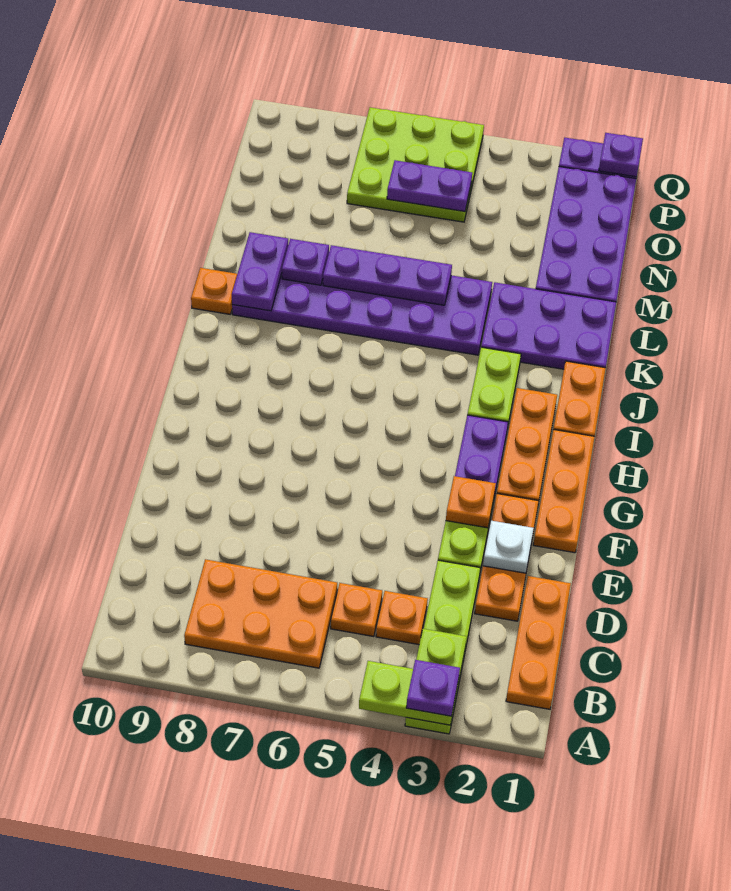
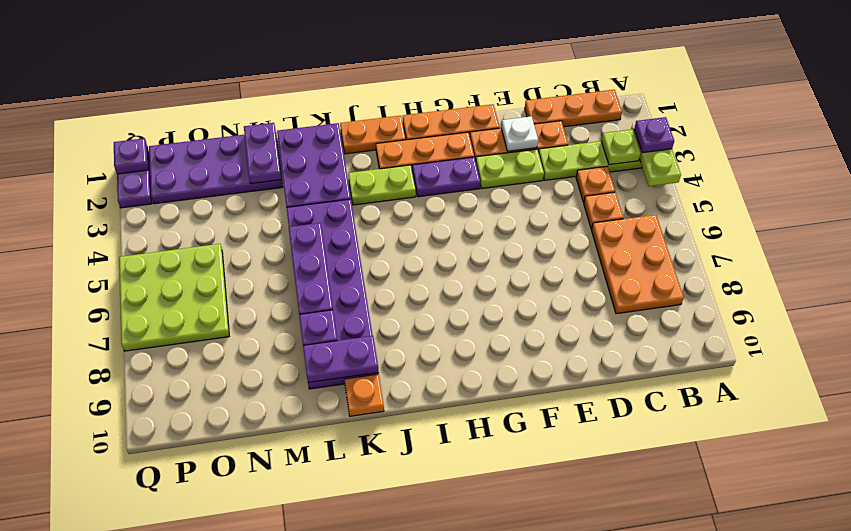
orange plate F3 level 2 -> none
purple plate O5:O6 level 2 -> purple plate M1:M2 level 2

